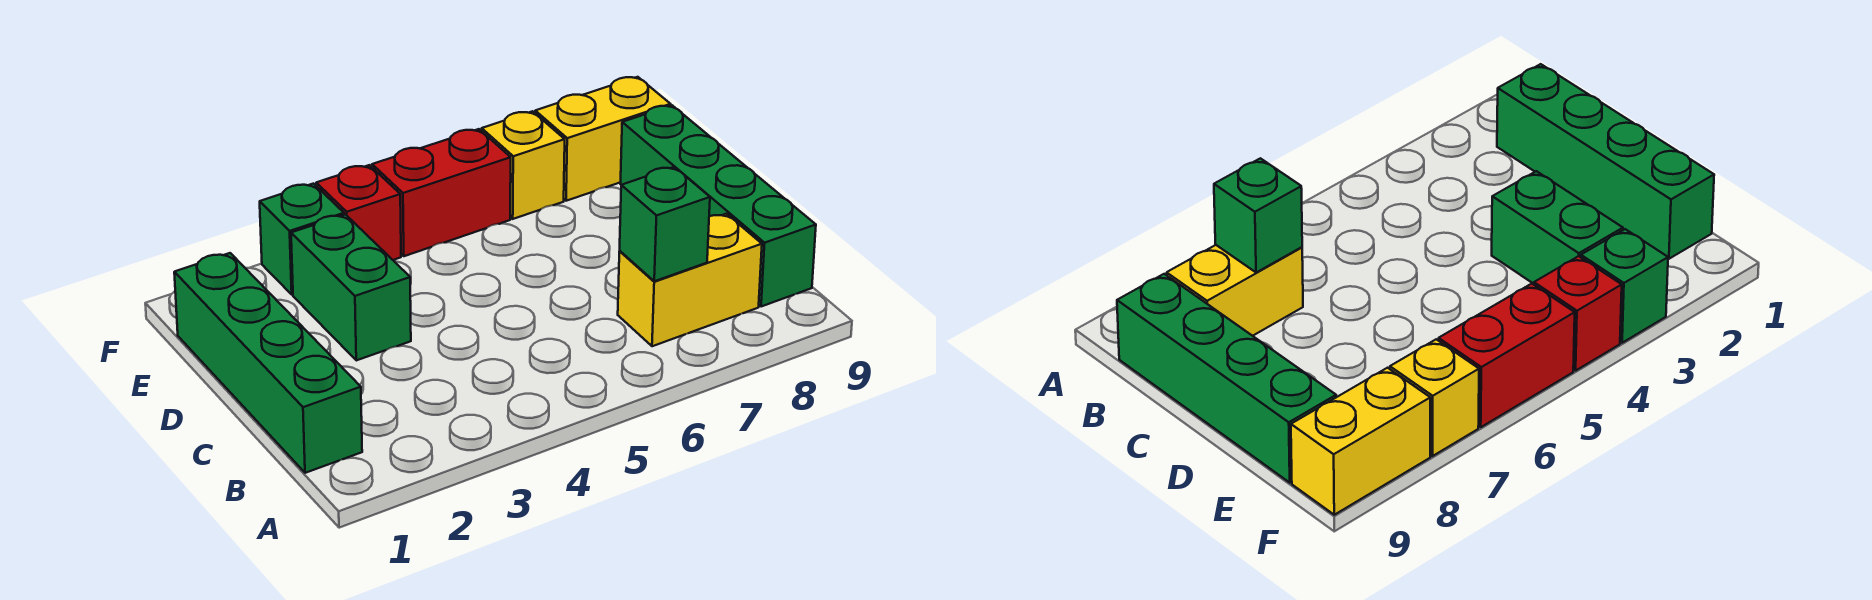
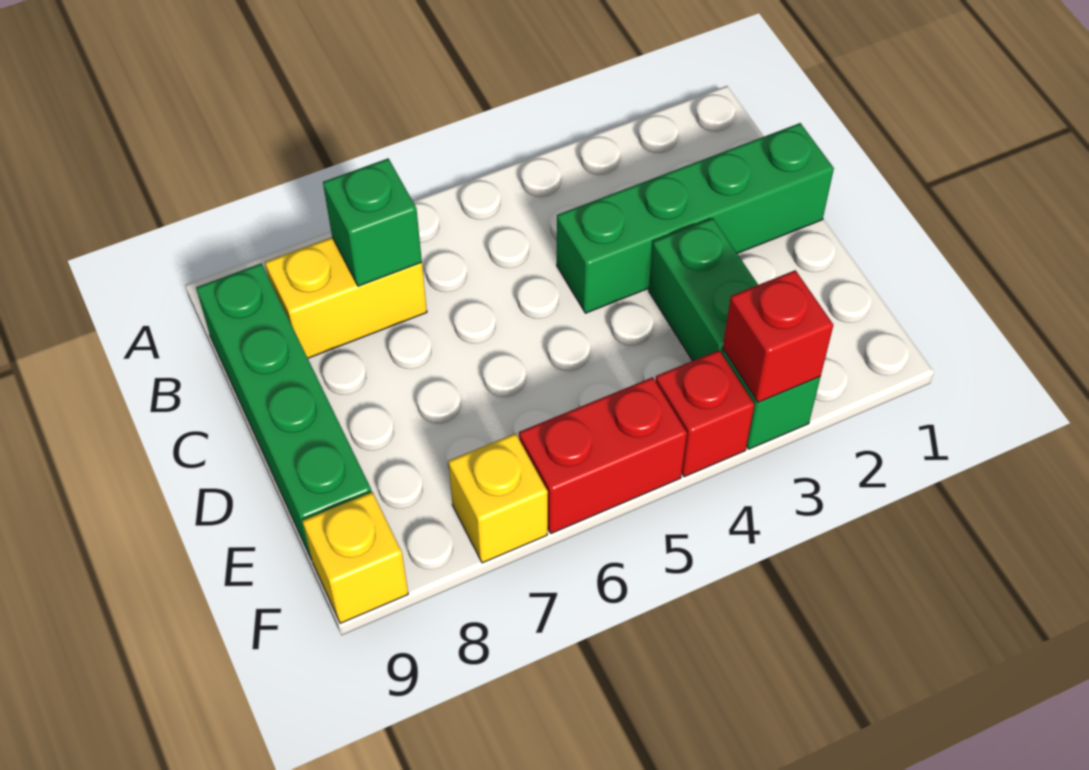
green brick B1:E1 level 1 -> green brick C1:C4 level 1
none -> red brick F3 level 2
yellow brick F8:F9 level 1 -> yellow brick F9 level 1

